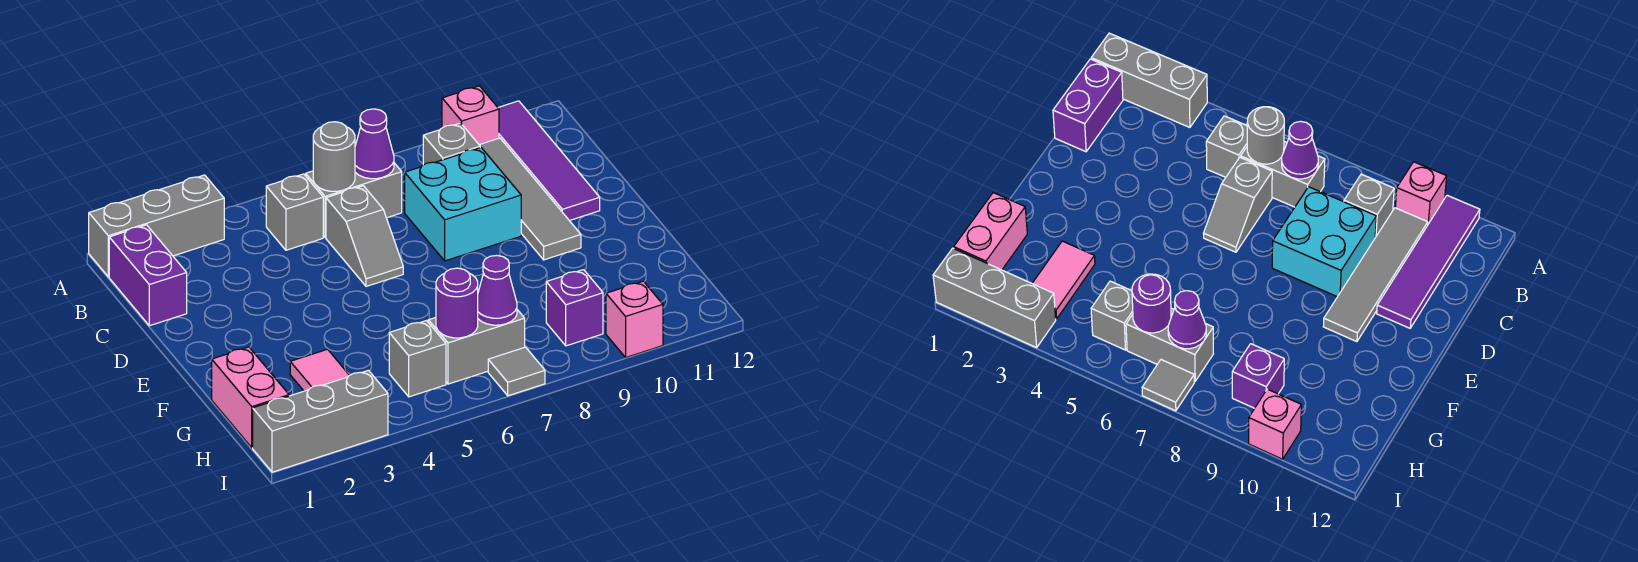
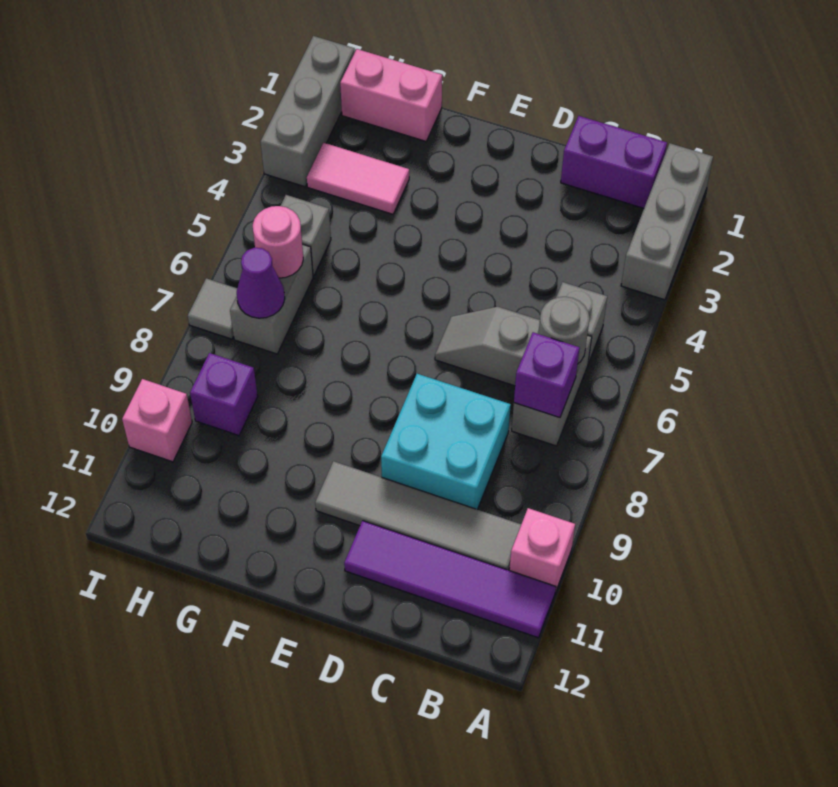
purple cone B7 level 2 -> purple brick B7 level 2
grey brick B9 level 1 -> none
purple round brick H6 level 2 -> pink round brick H6 level 2

